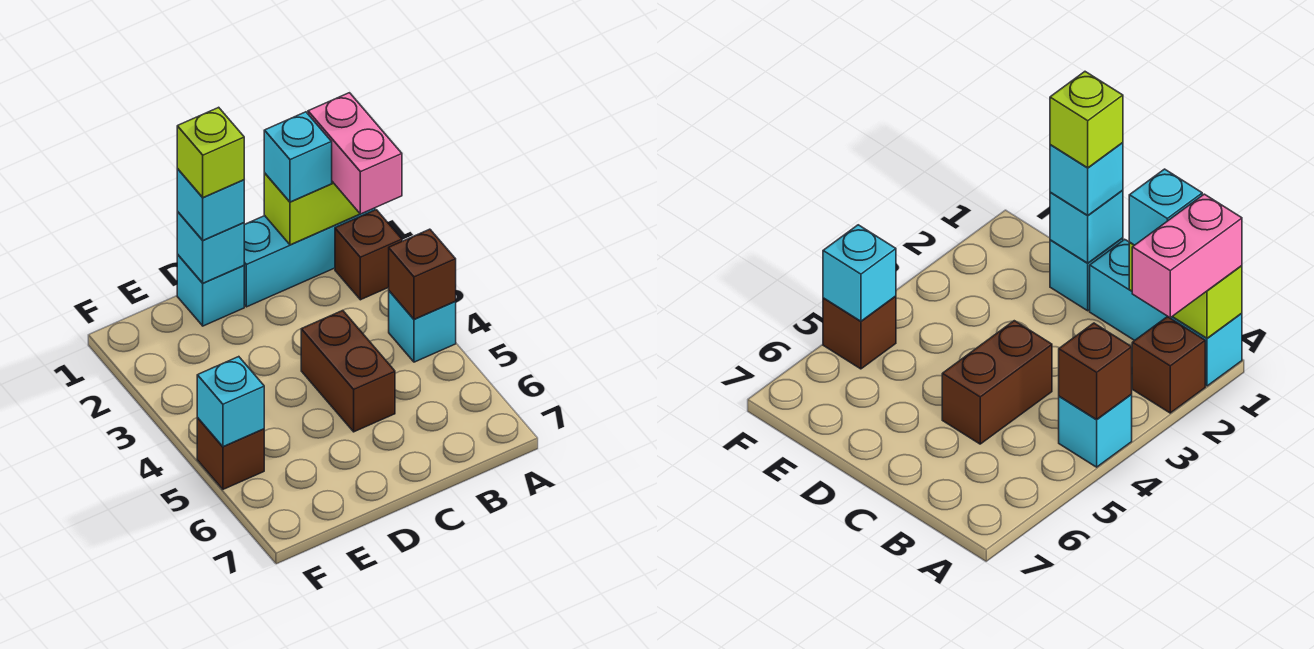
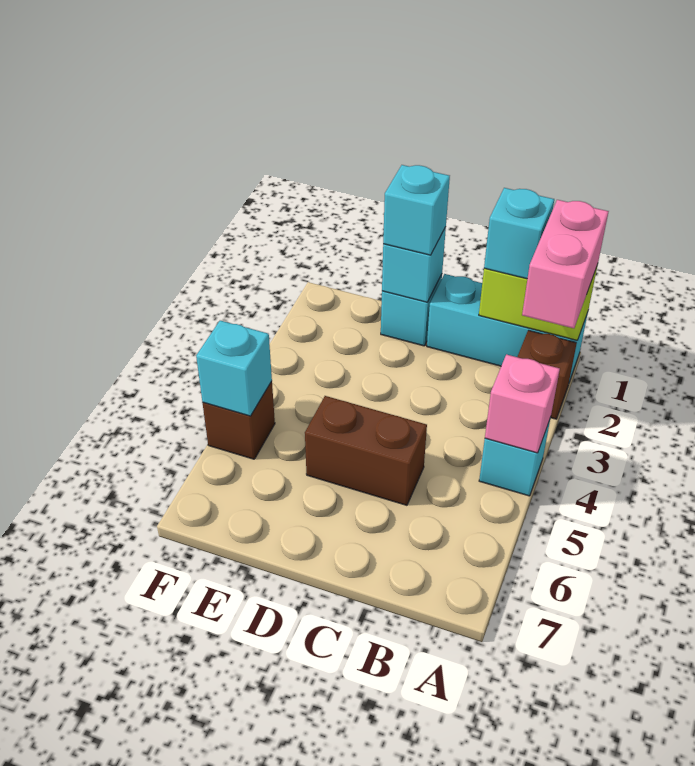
brown brick A4 level 2 -> pink brick A4 level 2
brown brick C4:C5 level 1 -> brown brick C5:D5 level 1
lime brick D1 level 4 -> none

